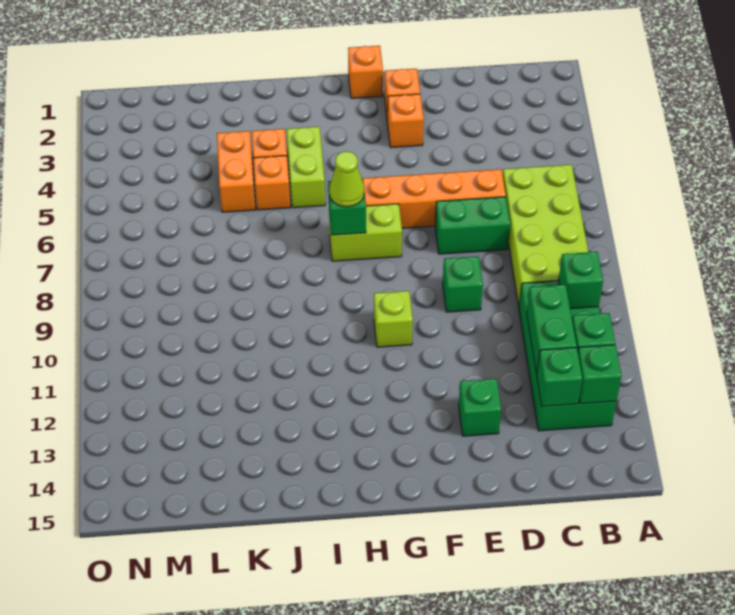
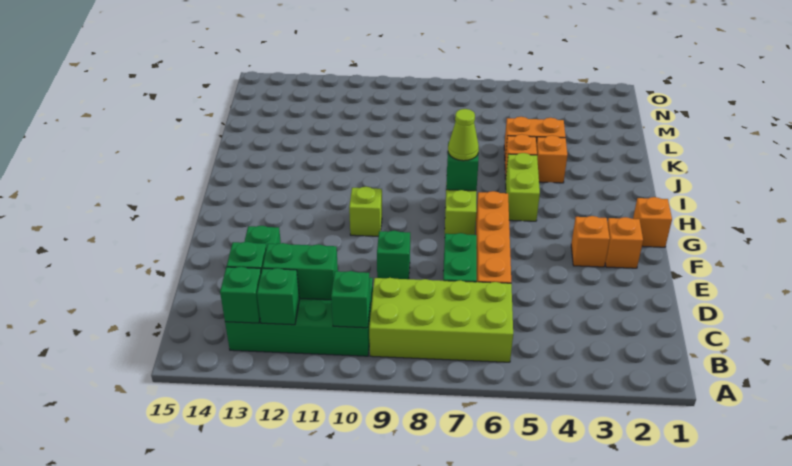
lime brick I4:I5 level 1 -> lime brick H5:I5 level 1

